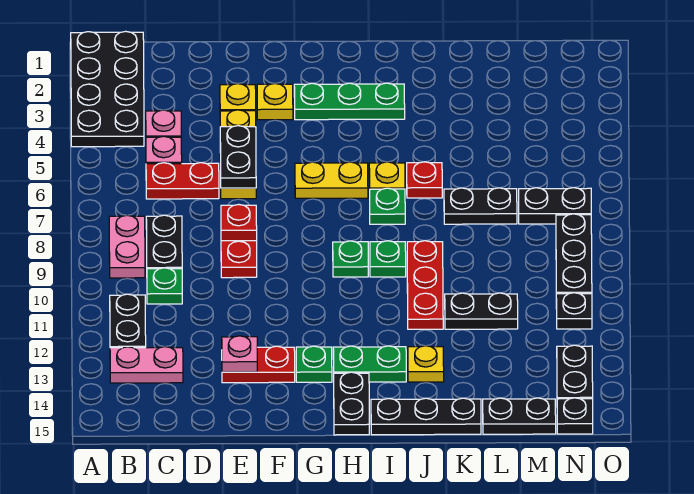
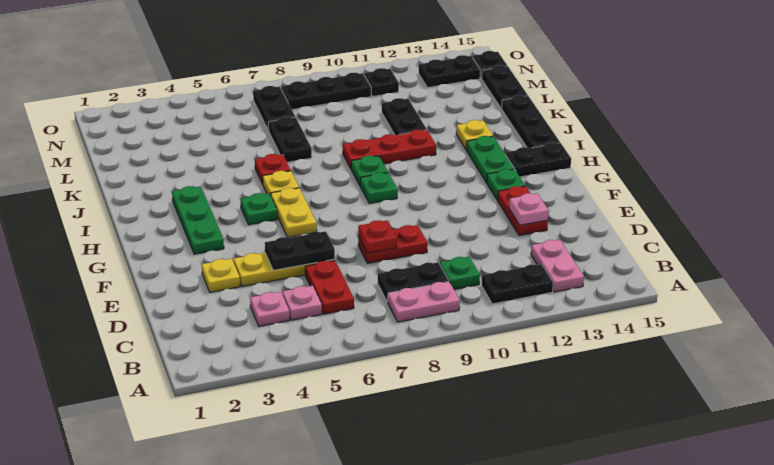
black plate A1:B4 level 1 -> none
yellow plate F3 level 1 -> none
green plate I7 level 1 -> green plate H5 level 1

